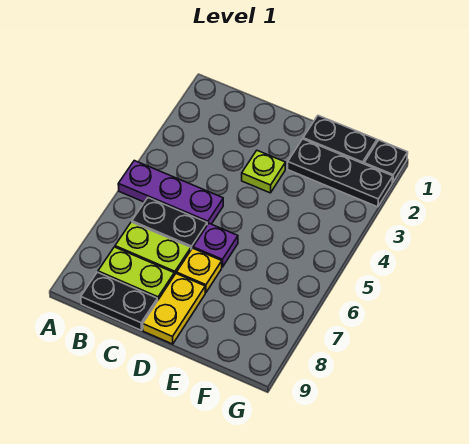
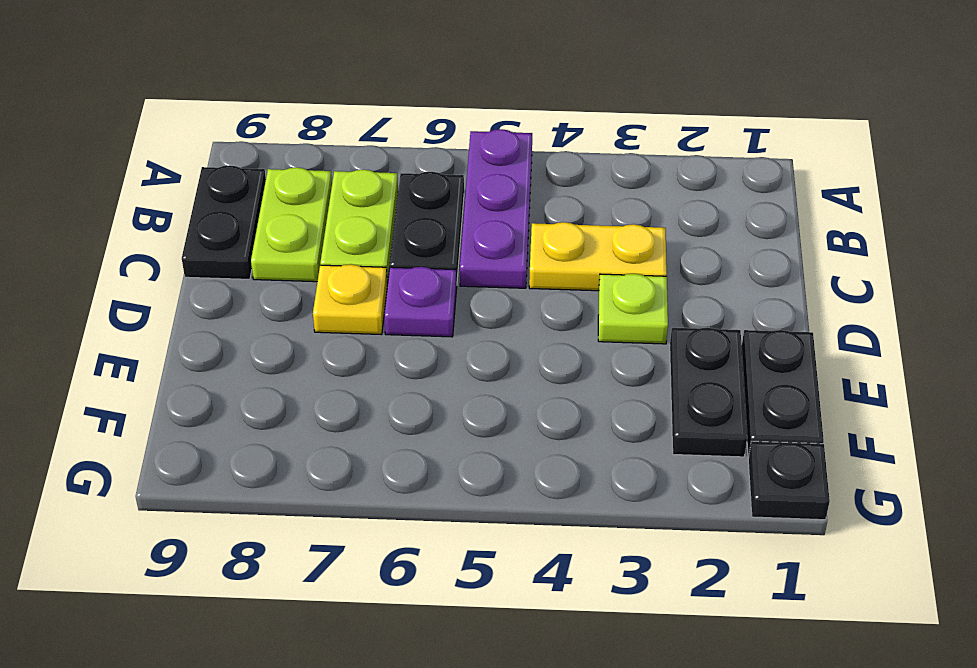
yellow plate D8:D9 level 1 -> yellow plate C3:C4 level 1
black plate E2:G2 level 1 -> black plate E2:F2 level 1

